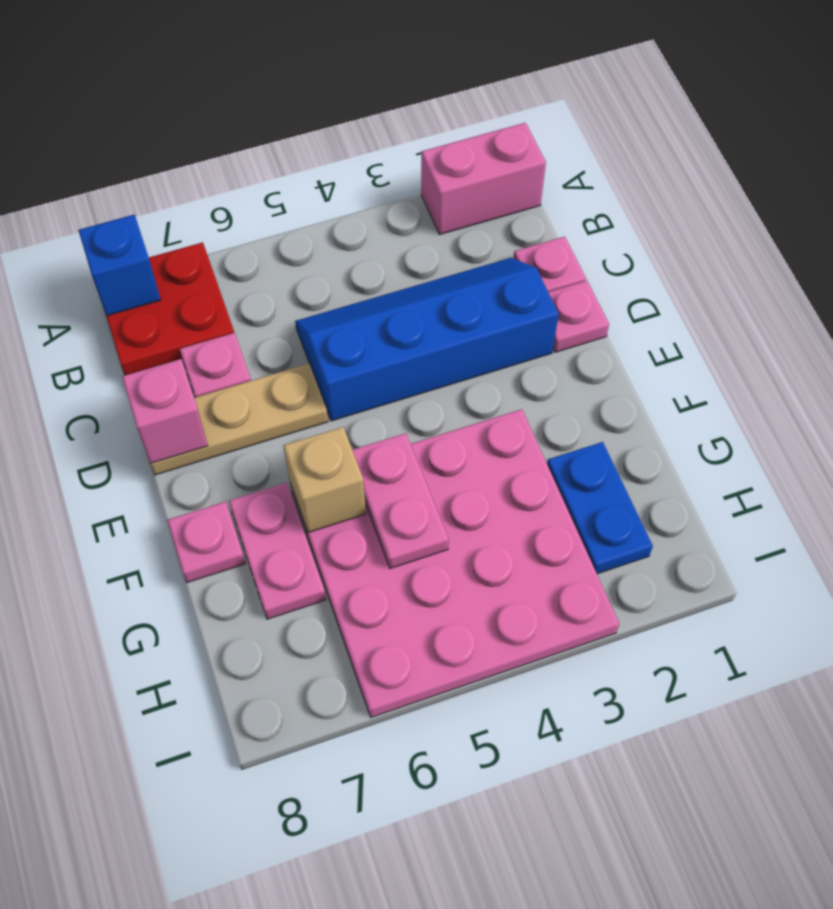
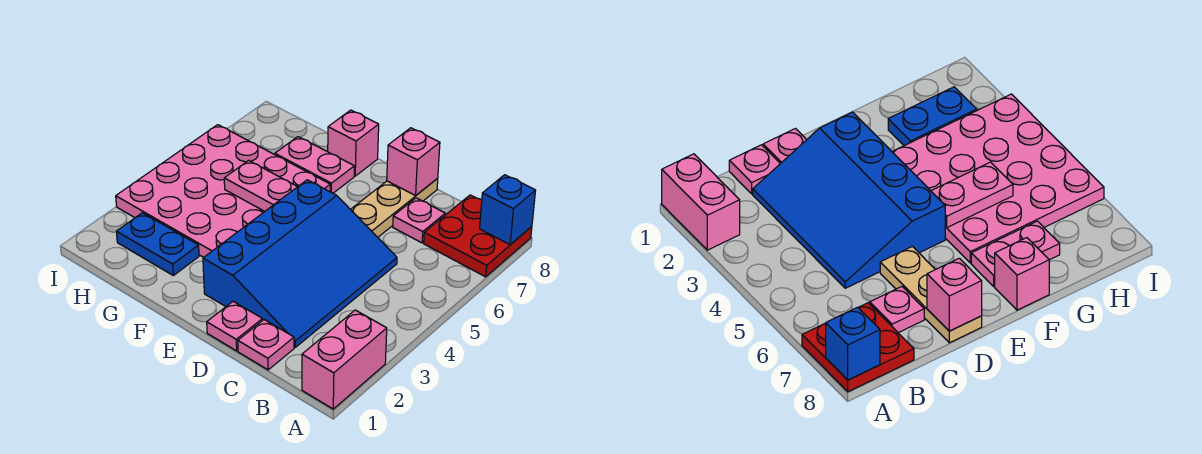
blue slope C2:D5 level 1 top D -> blue slope C2:E5 level 1 top E
tan brick F6 level 2 -> none
pink plate F8 level 1 -> pink brick F8 level 1

